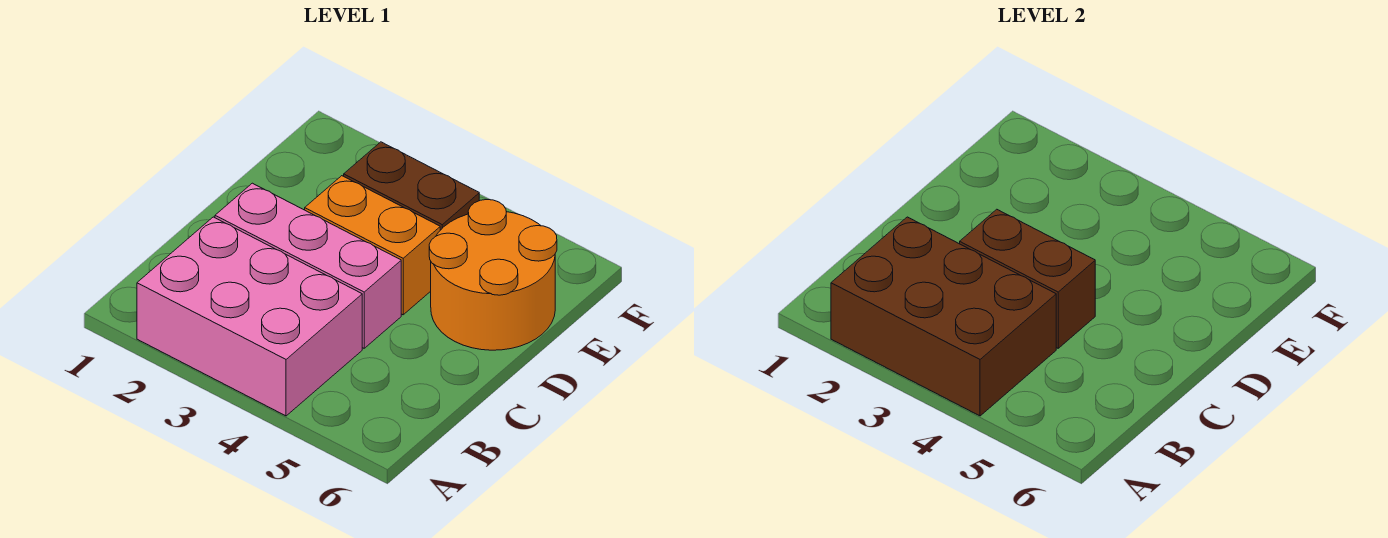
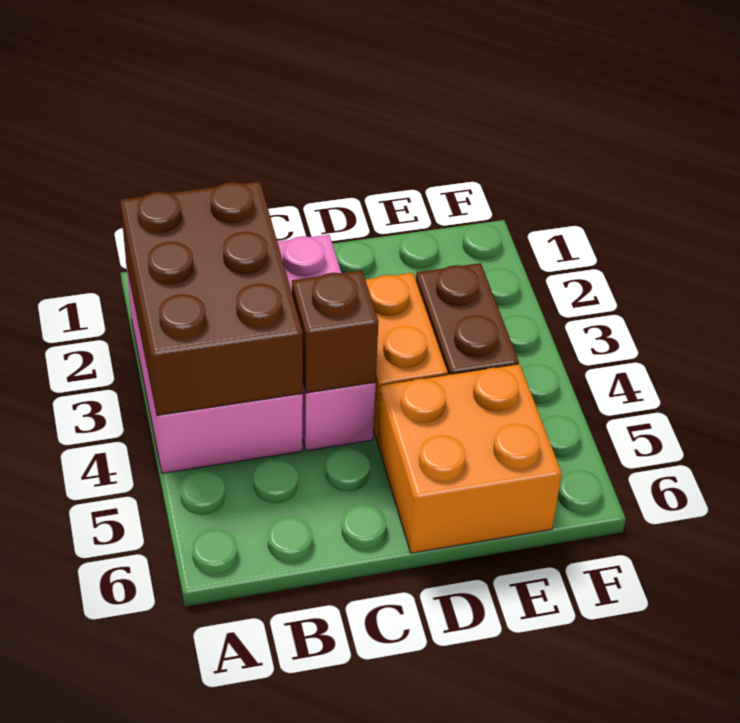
brown brick C3:C4 level 2 -> brown brick C4 level 2
orange round brick D5:E6 level 1 -> orange brick D5:E6 level 1

